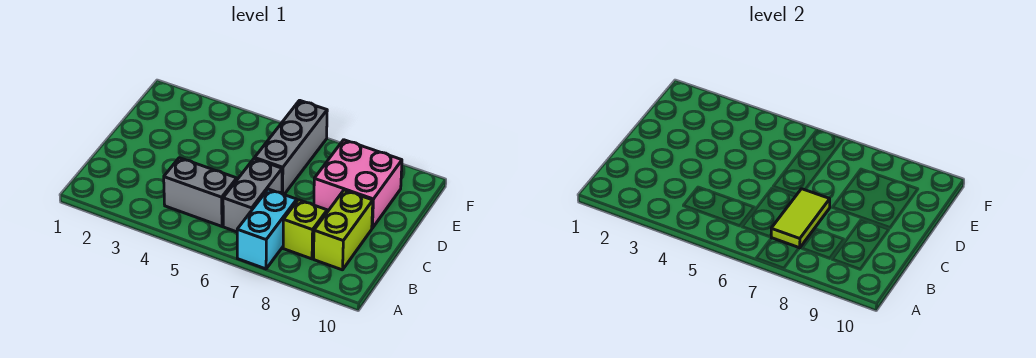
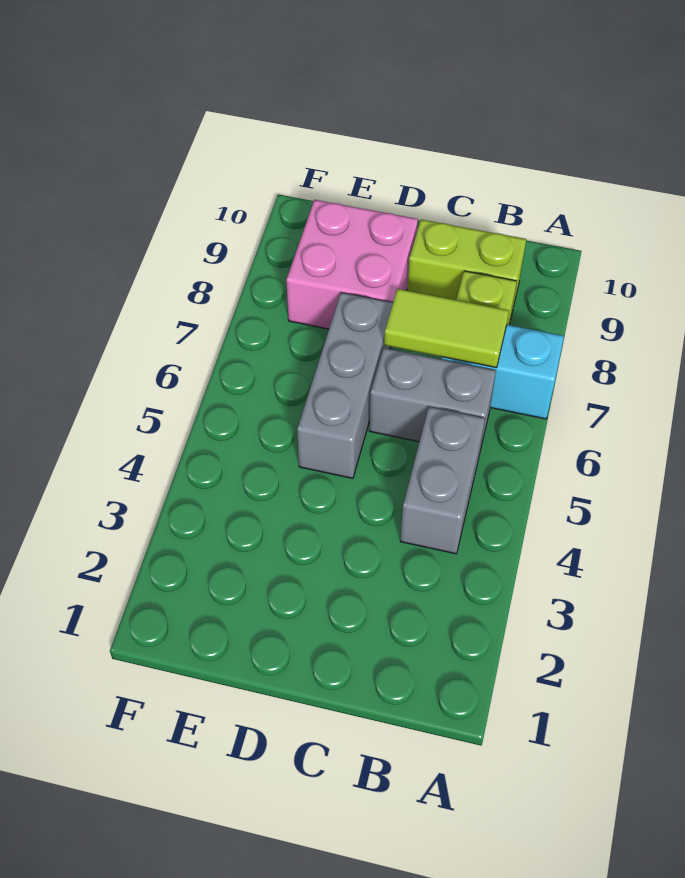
grey brick D6:F6 level 1 -> grey brick D5:D7 level 1

